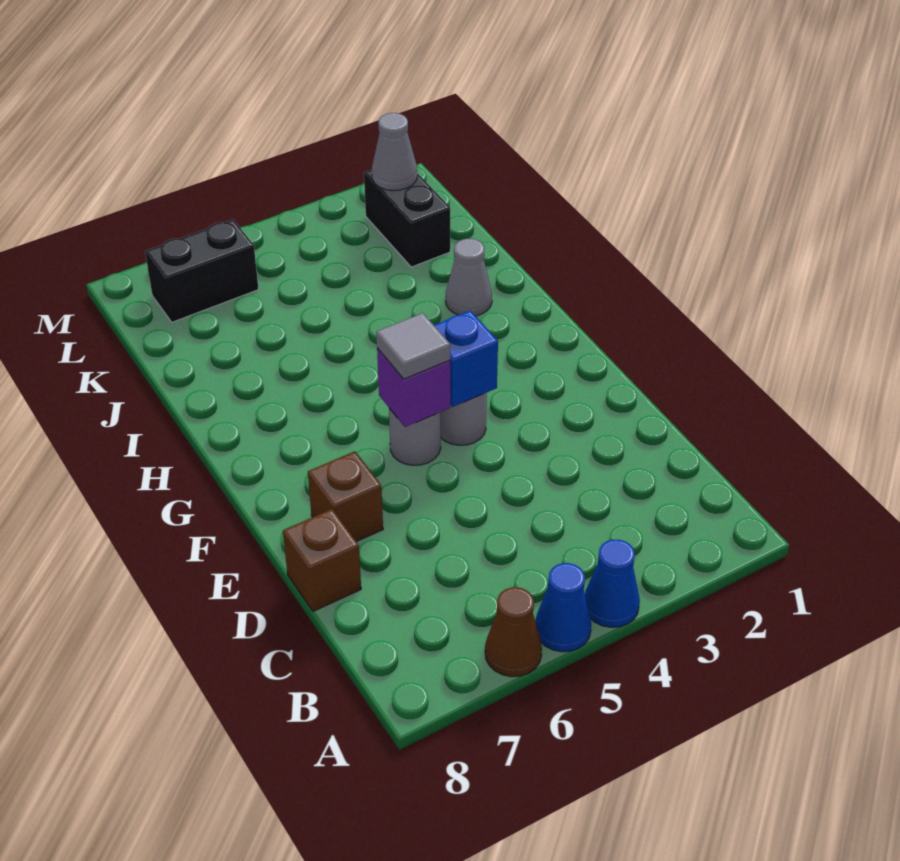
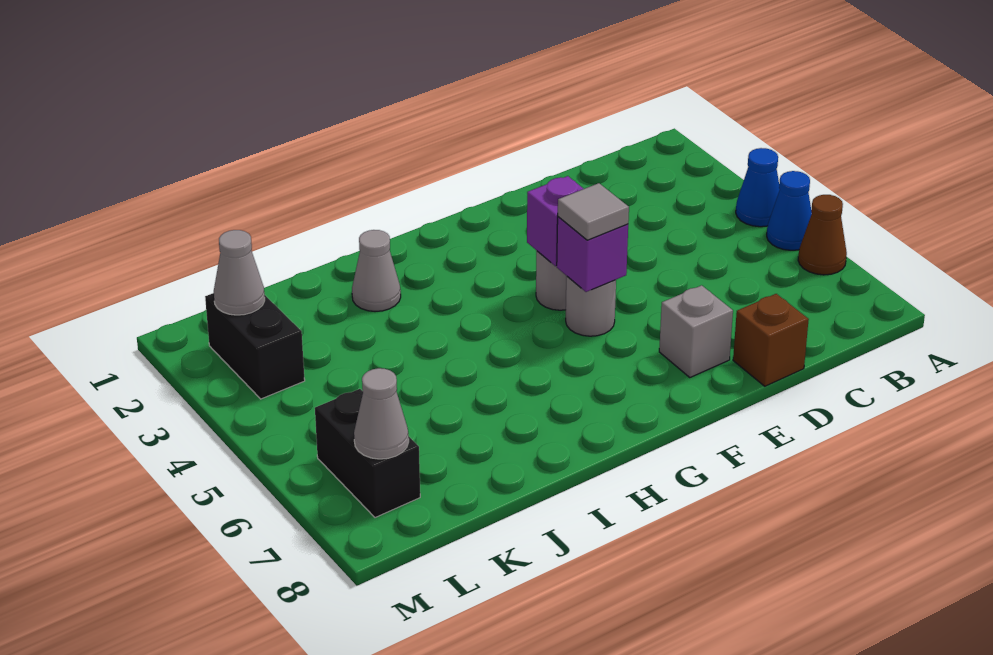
brown brick E7 level 1 -> grey brick E7 level 1
blue brick F4 level 2 -> purple brick F4 level 2
black brick K2:L2 level 1 -> black brick L2:L3 level 1
none -> grey cone L7 level 2

